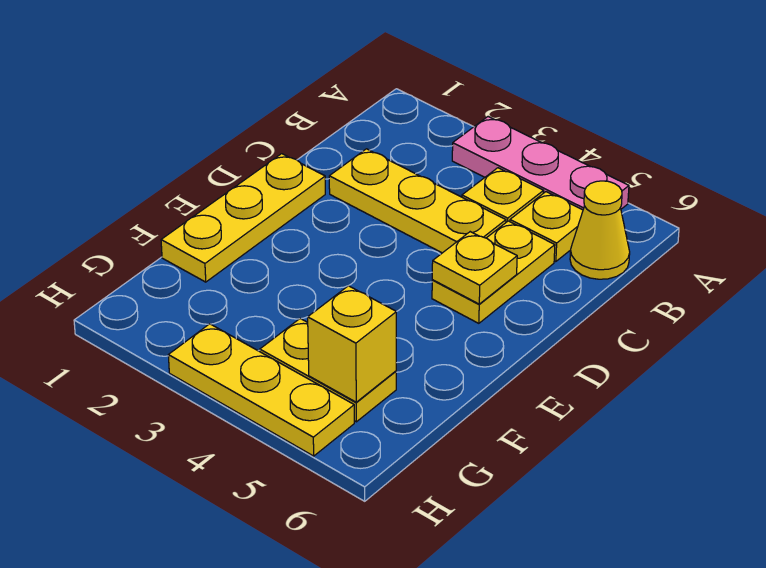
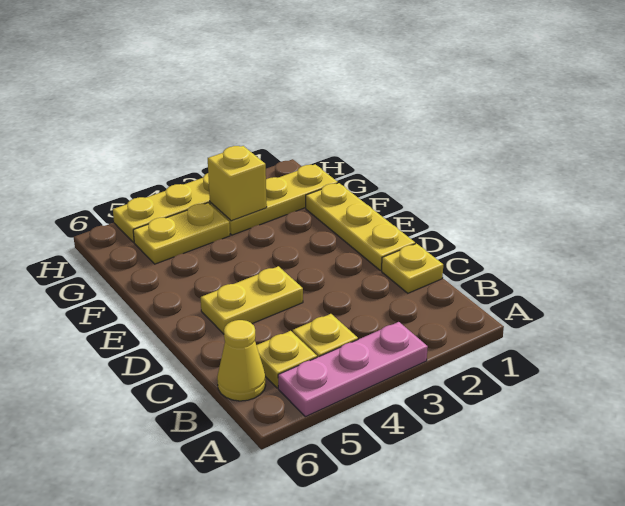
yellow plate C2:C4 level 1 -> yellow plate G1:G3 level 1
yellow plate C5:D5 level 1 -> yellow plate D4:D5 level 1
yellow plate D5 level 2 -> yellow plate C1 level 1
yellow brick G5 level 2 -> yellow brick G3 level 2

